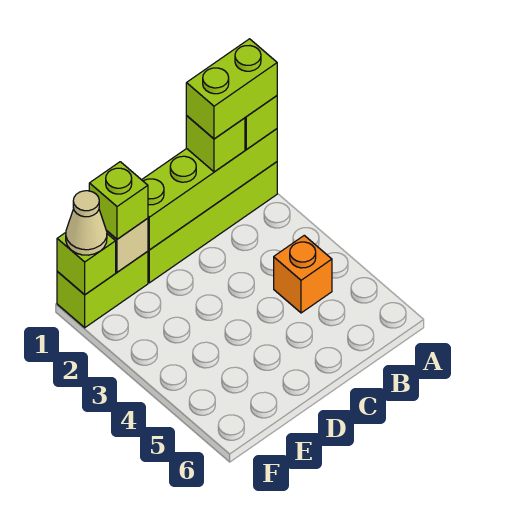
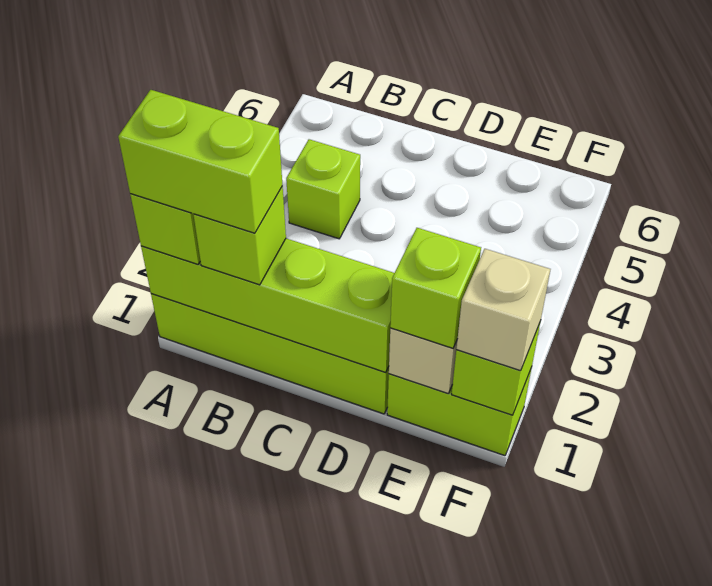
orange brick B4 level 1 -> lime brick B4 level 1
tan cone F1 level 3 -> tan brick F1 level 3

